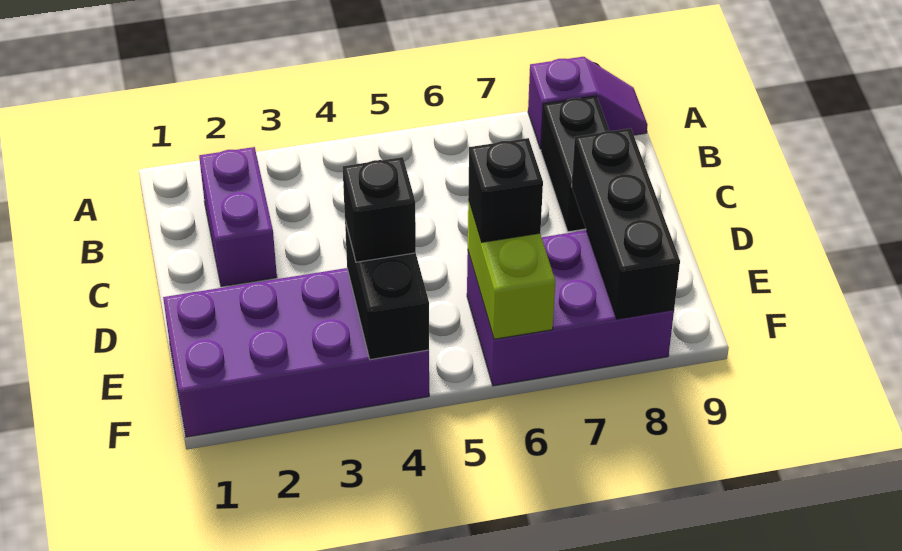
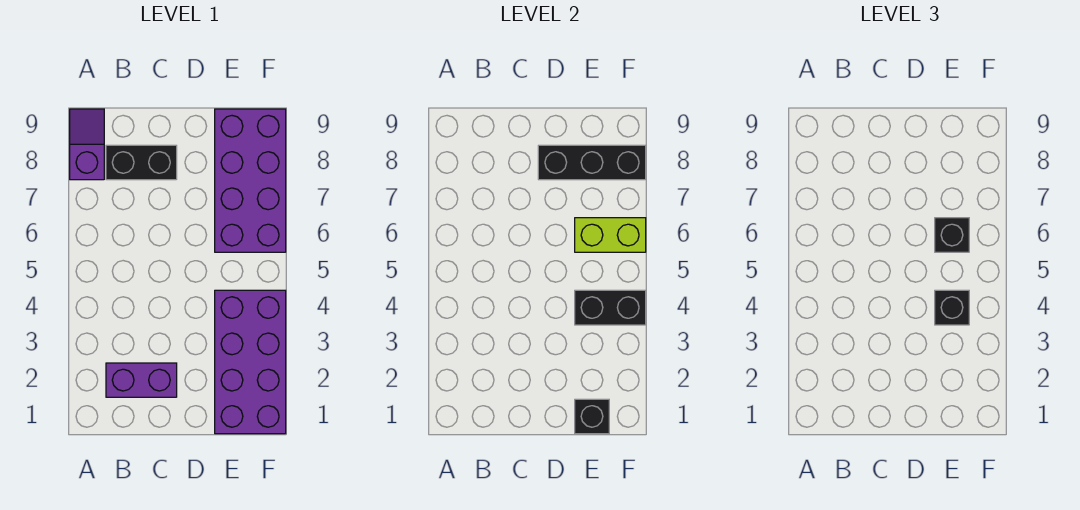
none -> black brick E1 level 2
purple brick E6:F8 level 1 -> purple brick E6:F9 level 1

